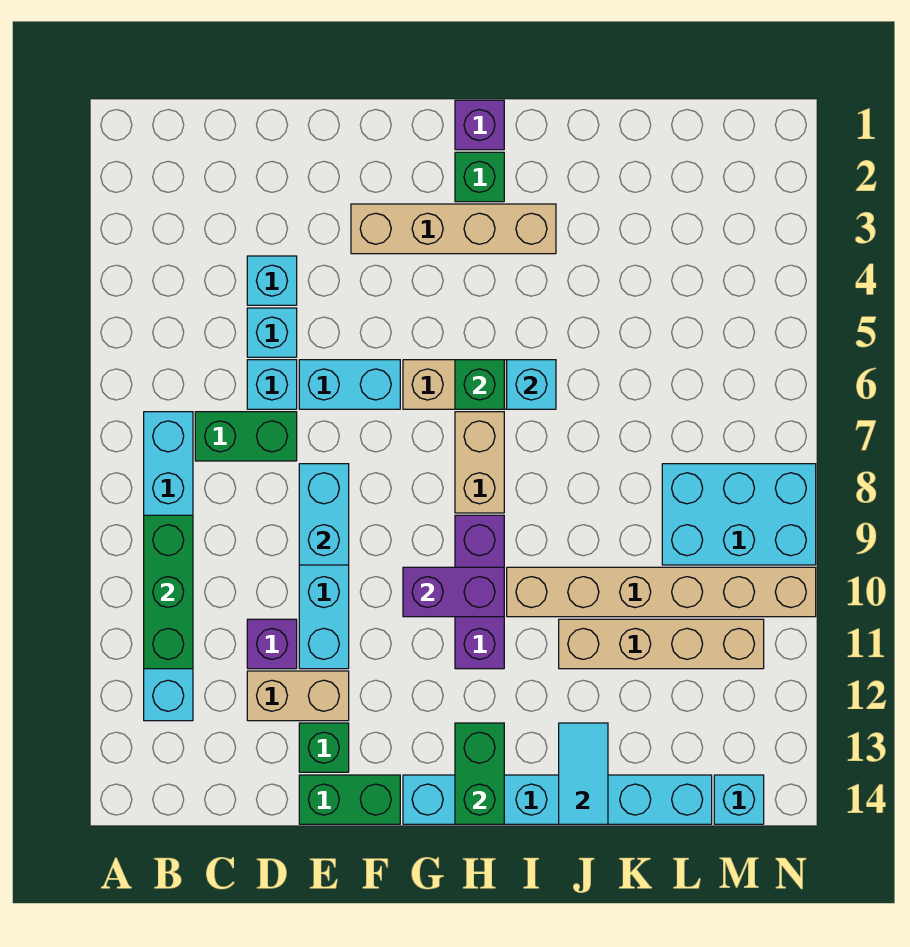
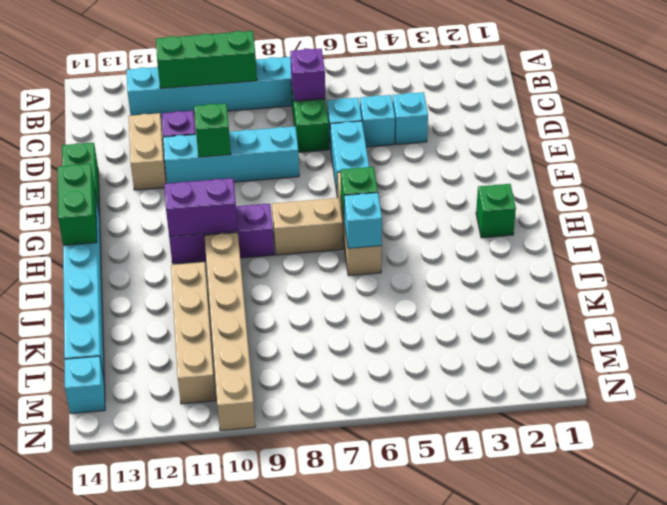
cyan brick E8:E9 level 2 -> none
green brick E13 level 1 -> green brick E10 level 2
tan brick F3:I3 level 1 -> none
purple brick G10:H10 level 2 -> purple brick H10:H11 level 2
purple brick H1 level 1 -> purple brick C7 level 2
green brick H13:H14 level 2 -> green brick G14:H14 level 2
cyan tile J13:J14 level 2 -> none
cyan brick L8:N9 level 1 -> none

